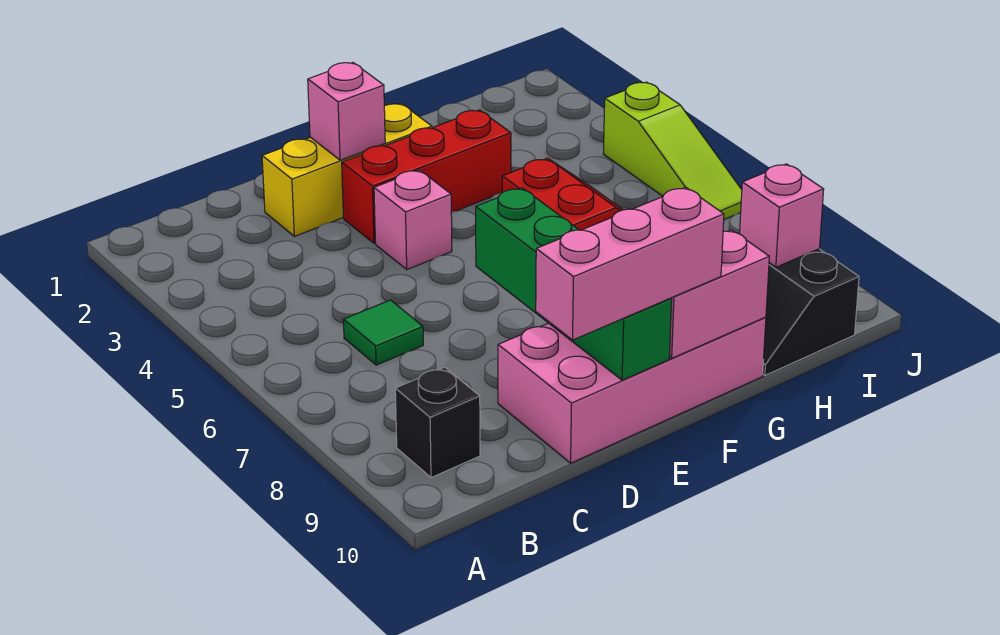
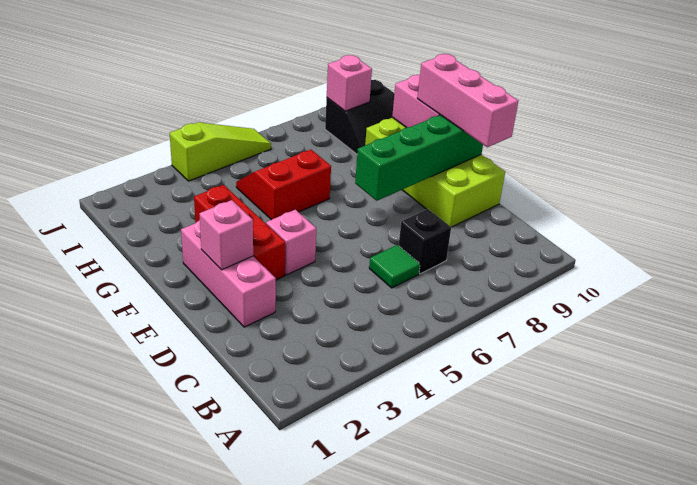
black brick B9 level 1 -> black brick C7 level 1
yellow brick D2:F2 level 1 -> pink brick D2:F2 level 1
pink brick D9:G10 level 1 -> lime brick D9:G10 level 1

